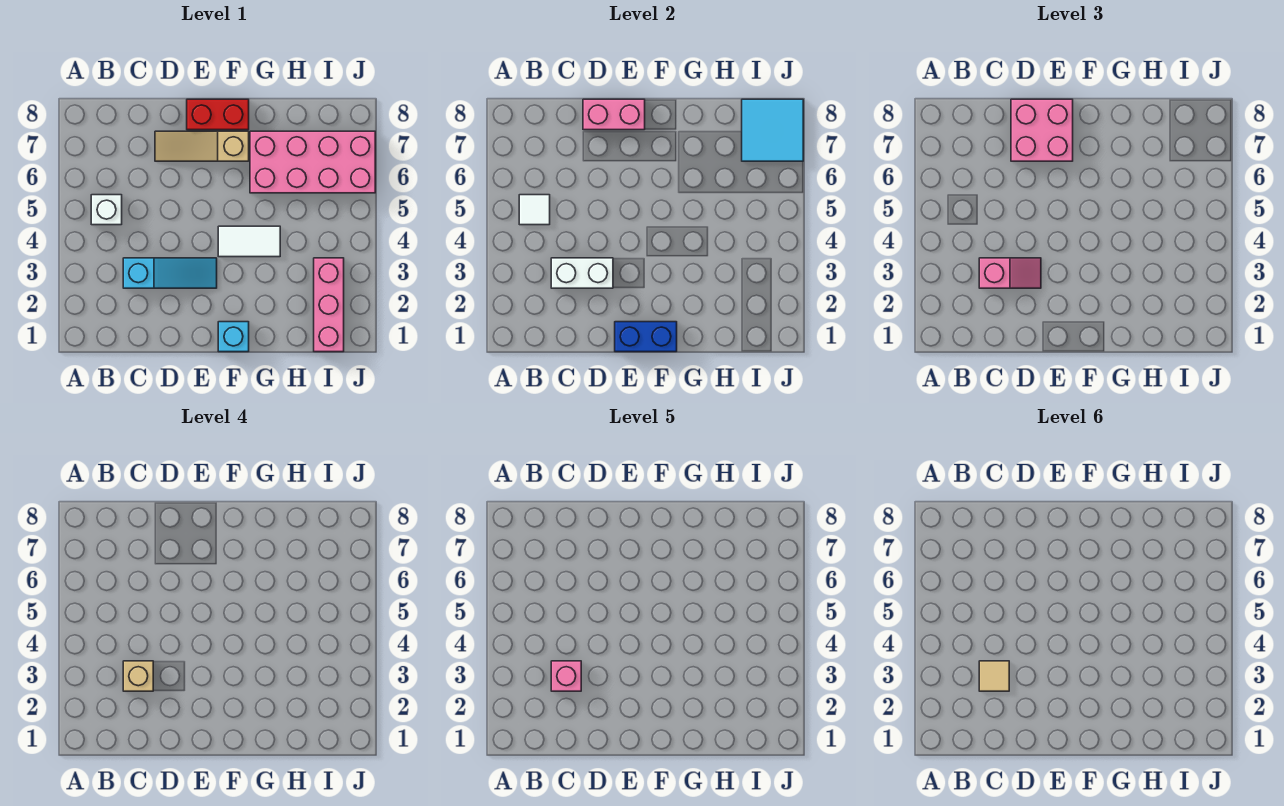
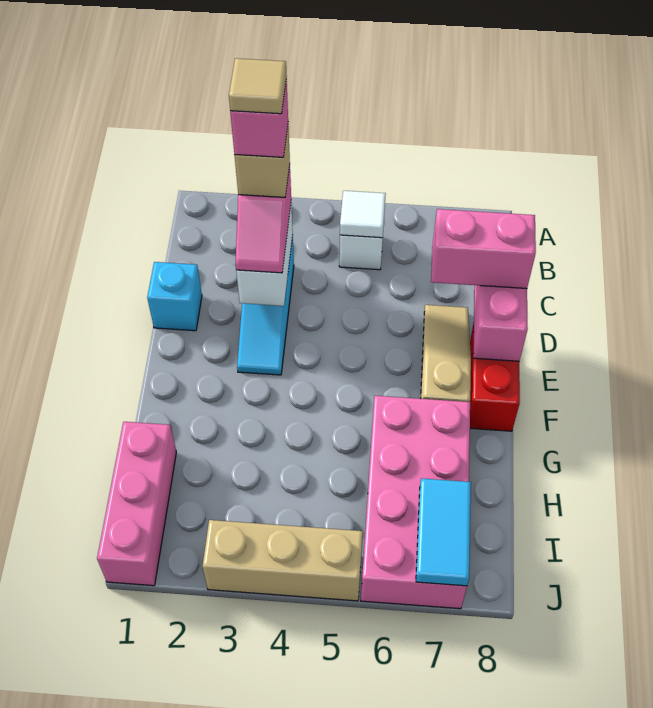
pink brick D7:E8 level 3 -> pink brick D7:D8 level 3
blue brick E1:F1 level 2 -> none
cyan brick F1 level 1 -> cyan brick D1 level 1
white tile F4:G4 level 1 -> none
pink brick I1:I3 level 1 -> pink brick H1:J1 level 1
cyan tile I7:J8 level 2 -> cyan tile I7:J7 level 2
none -> tan brick J3:J5 level 1

